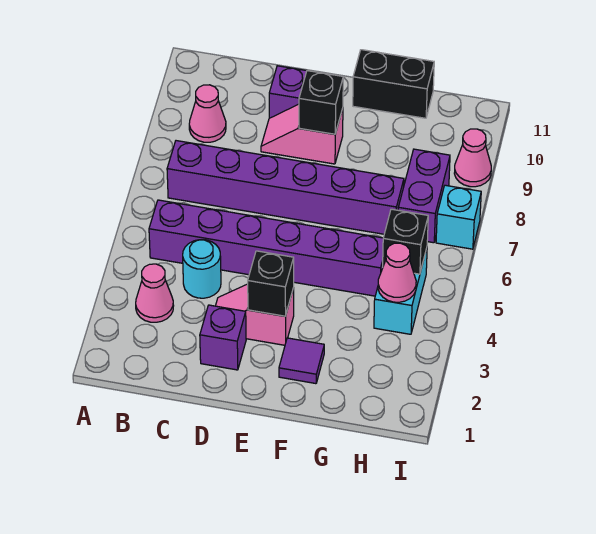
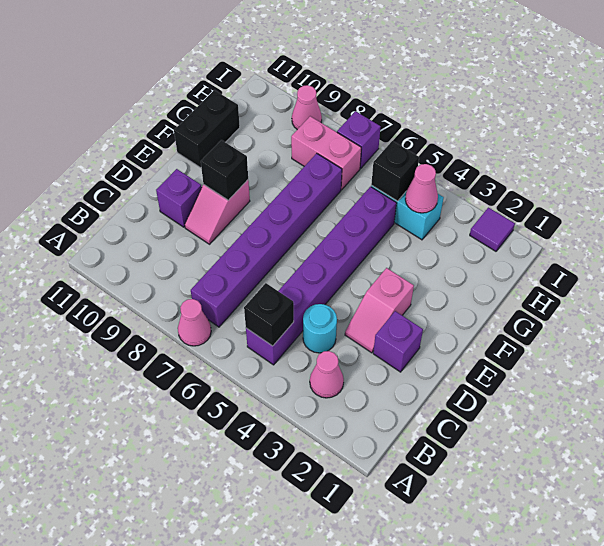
pink cone B9 level 1 -> pink cone A7 level 1
black brick E3 level 2 -> black brick B5 level 2
purple tile F2 level 1 -> purple tile I2 level 1
purple brick H7:H8 level 1 -> pink brick H7:H8 level 1
cyan brick I7 level 1 -> purple brick I7 level 1

